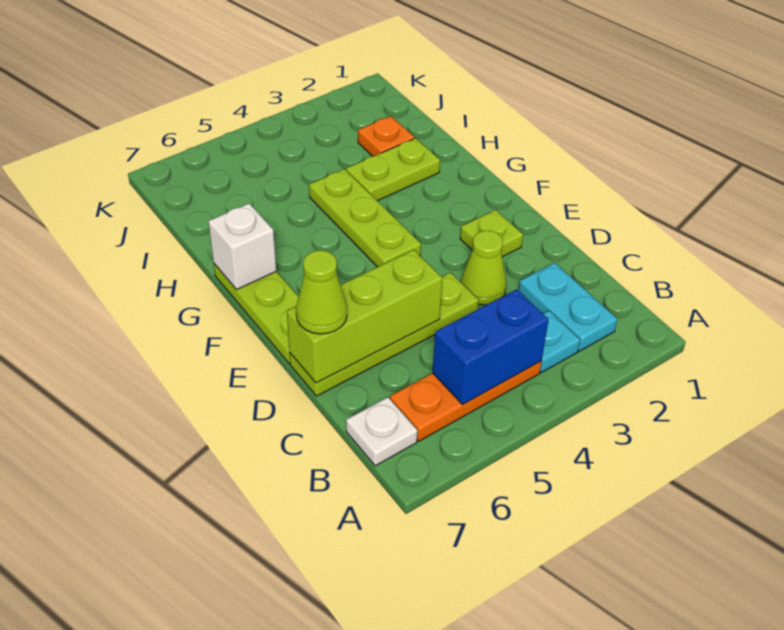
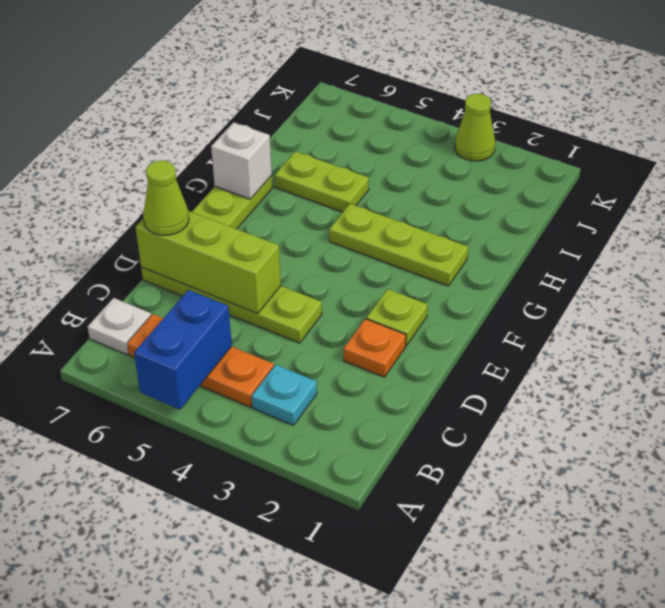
cyan plate B2:C2 level 1 -> none
blue brick B4:B5 level 2 -> blue brick A5:B5 level 2
lime cone D3 level 1 -> lime cone K3 level 1
lime plate F4:H4 level 1 -> lime plate G2:G4 level 1
lime plate H2:H3 level 1 -> lime plate H5:H6 level 1
orange plate I2 level 1 -> orange plate D2 level 1

